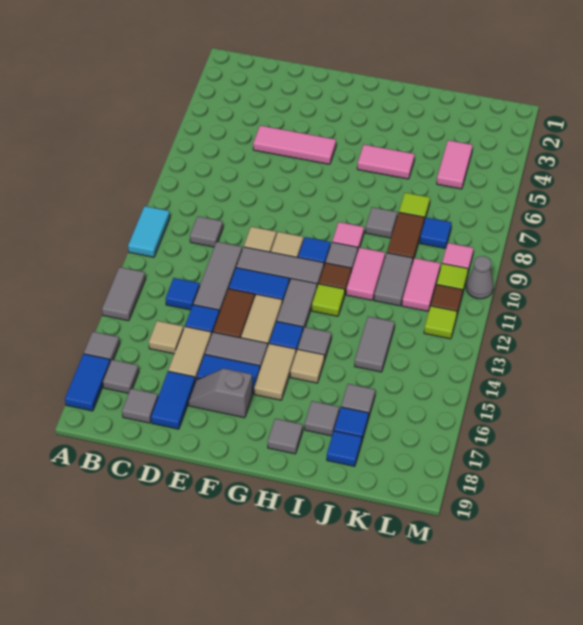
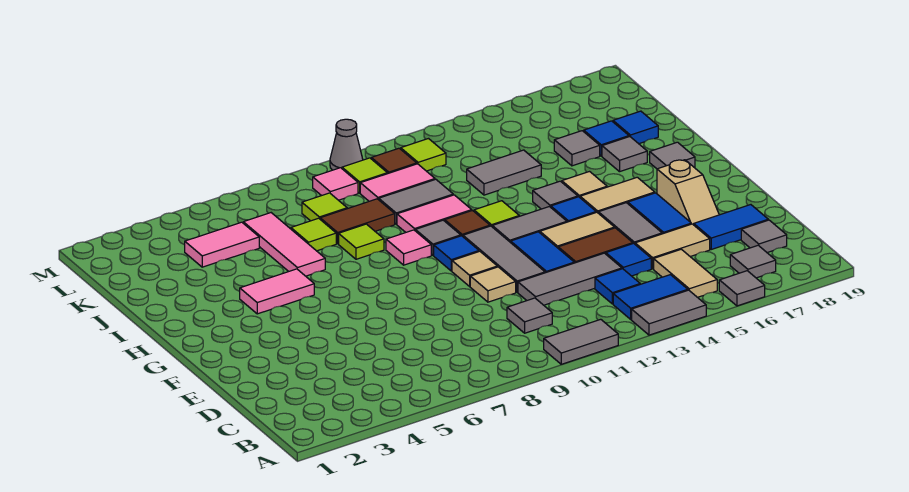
cyan tile A10:A11 level 1 -> grey tile A10:A11 level 1
blue tile A17:A18 level 1 -> blue tile B13:B14 level 1
tan tile C15 level 1 -> tan tile B15:C15 level 1
pink tile D5:F5 level 1 -> pink tile I6:K6 level 1
grey slope E17:F17 level 1 top F -> tan slope E17:F17 level 1 top F
pink tile H5:I5 level 1 -> pink tile H4:H5 level 1
grey tile I8 level 1 -> lime tile I8 level 1
blue tile K8 level 1 -> lime tile K8 level 1

